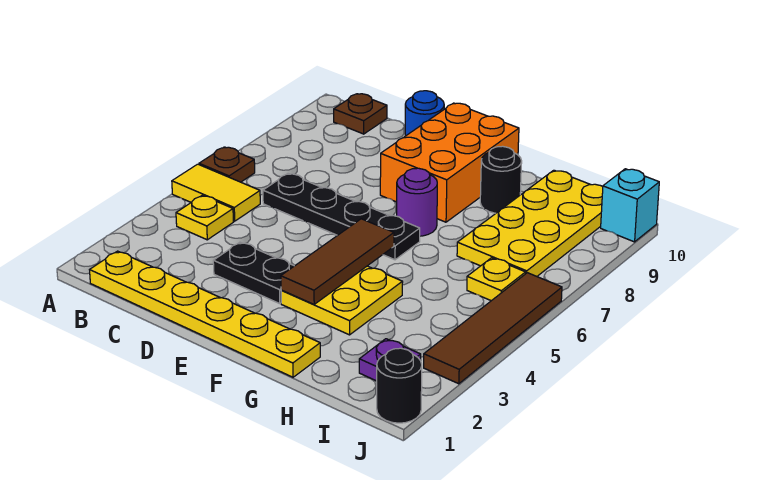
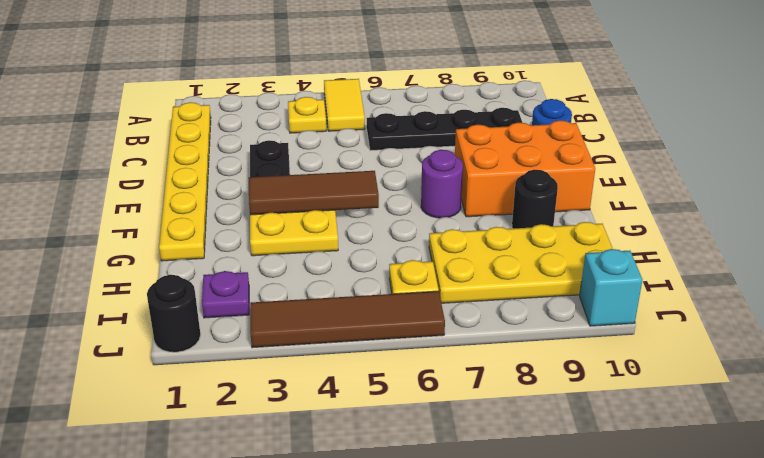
brown plate A6 level 1 -> none
brown plate B10 level 1 -> none
black plate C6:F6 level 1 -> black plate C6:C9 level 1

